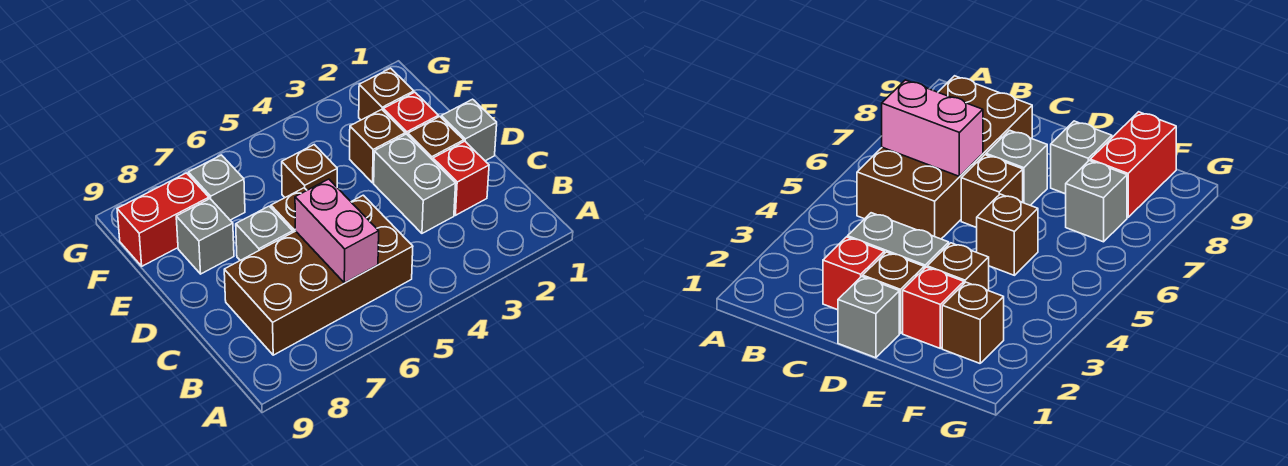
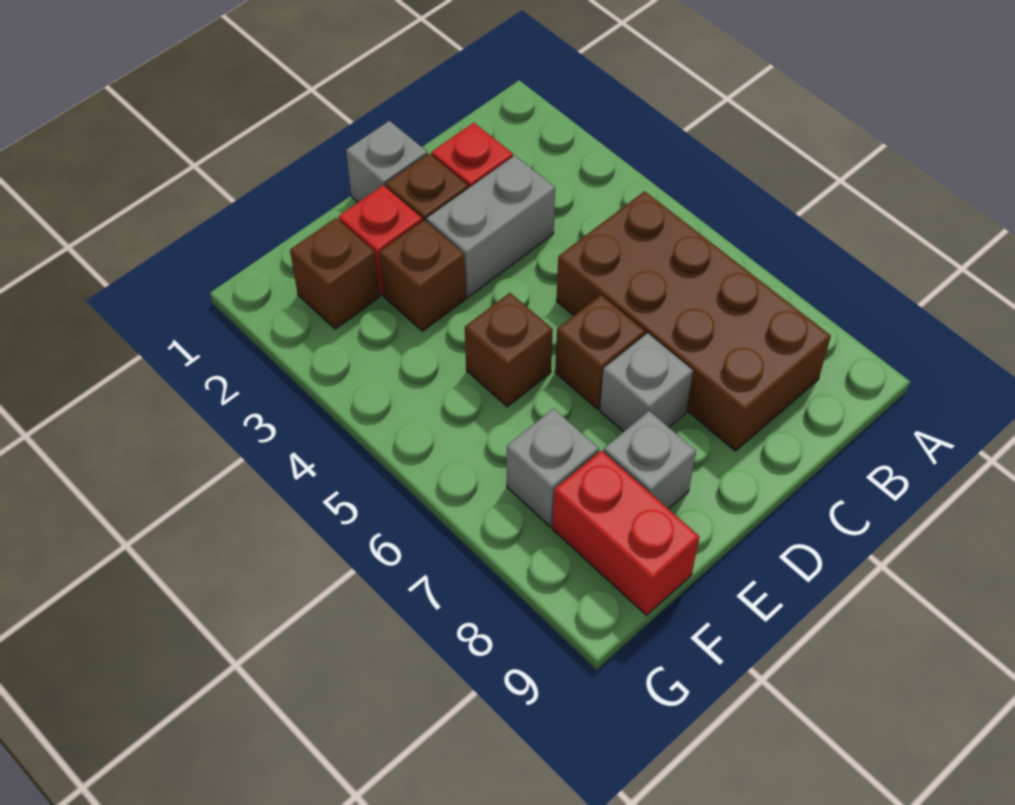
pink brick B6:C6 level 2 -> none

